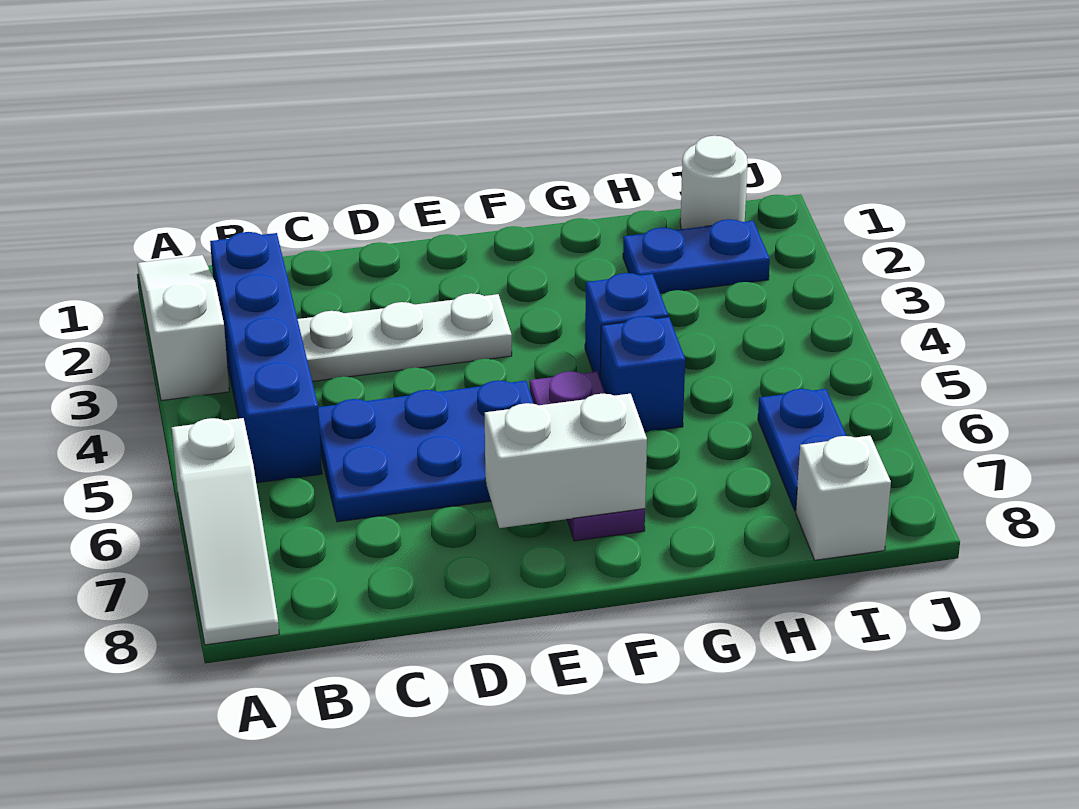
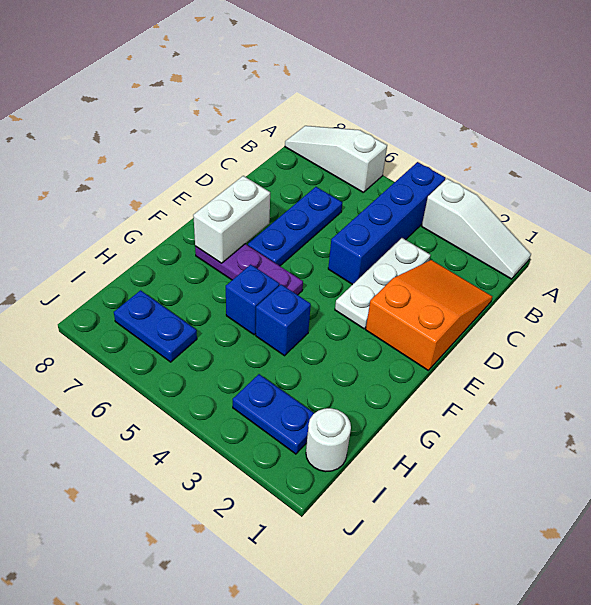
blue brick B2:B5 level 1 -> blue brick A4:D4 level 1
none -> orange slope C1:E2 level 1 top E
blue plate C5:E6 level 1 -> blue plate C6:E6 level 1
blue plate H2:I2 level 1 -> blue plate I2:I3 level 1
white brick I8 level 1 -> none

